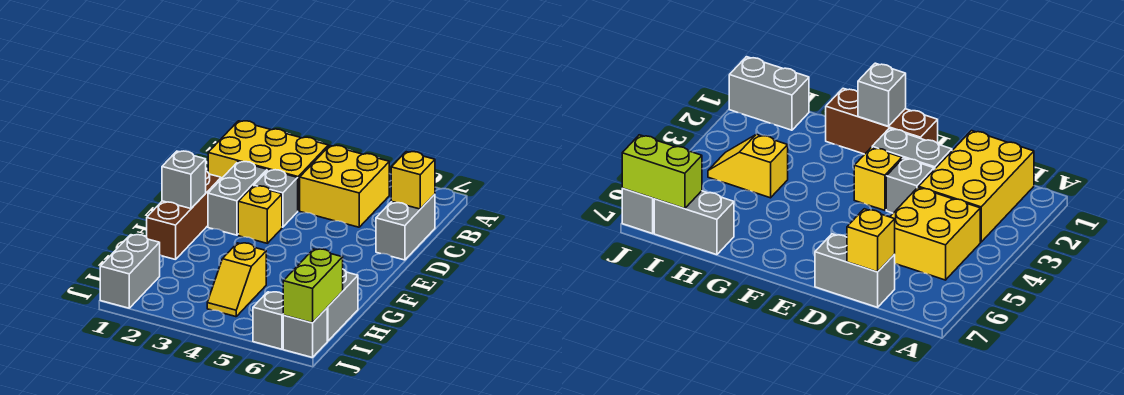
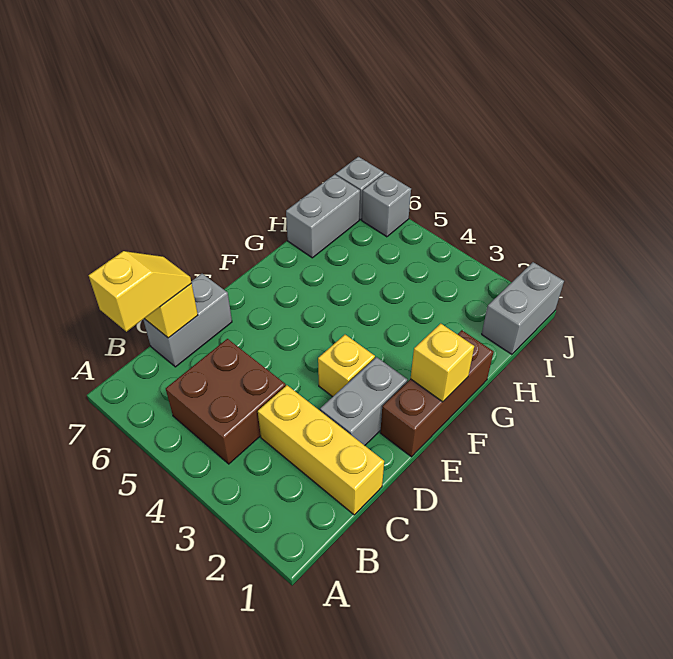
yellow brick B1:C3 level 1 -> yellow brick C1:C3 level 1
yellow brick B4:C5 level 1 -> brown brick B4:C5 level 1
grey brick D3 level 1 -> none
grey brick F1 level 2 -> yellow brick F1 level 2
yellow slope H4:I4 level 1 top H -> yellow slope B7:C7 level 3 top B
lime brick I7:J7 level 2 -> none

